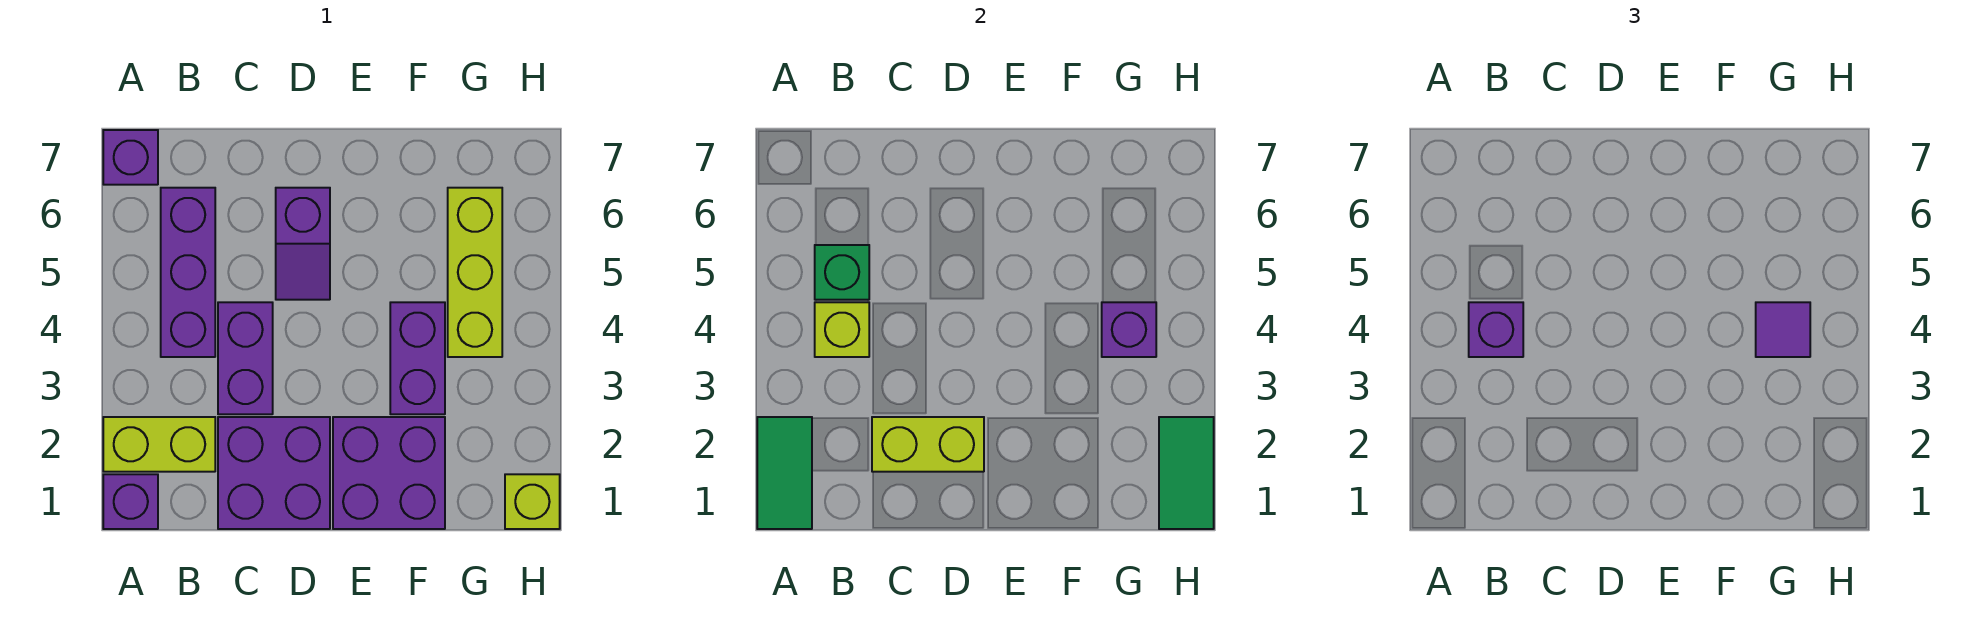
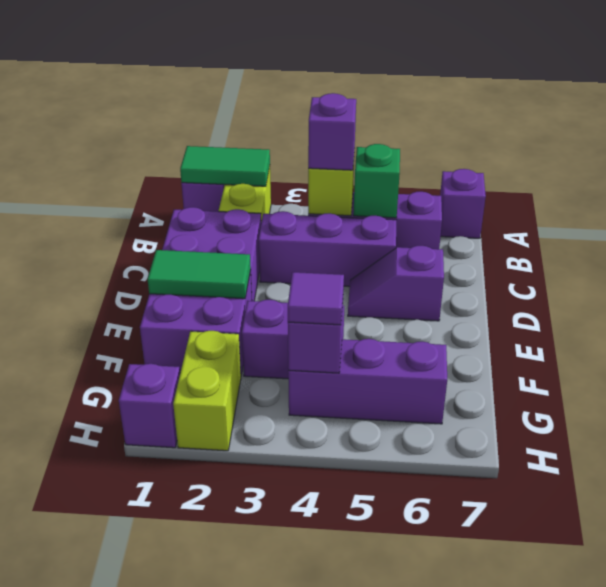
lime brick C2:D2 level 2 -> lime brick G2:H2 level 1
purple brick C3:C4 level 1 -> purple brick C3:C5 level 1
lime brick G4:G6 level 1 -> purple brick G4:G6 level 1
lime brick H1 level 1 -> purple brick H1 level 1
green tile H1:H2 level 2 -> green tile E1:E2 level 2

